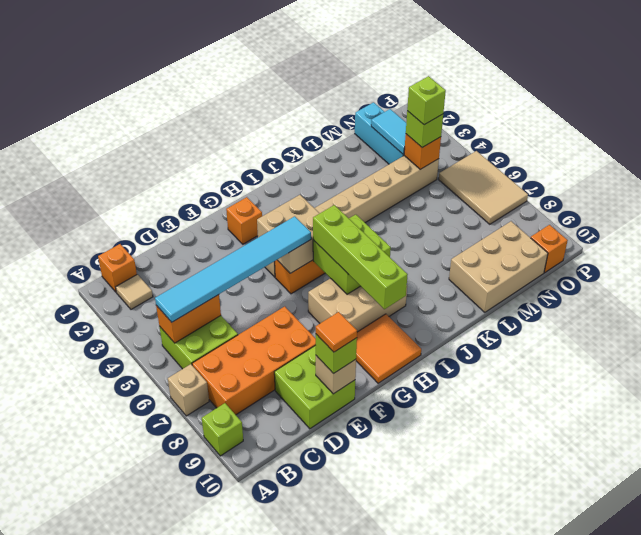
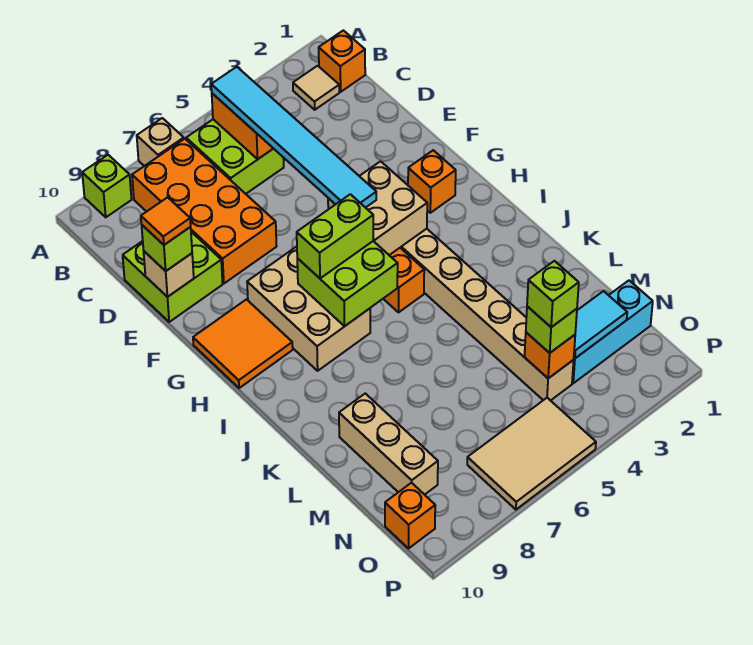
lime brick H6:H9 level 3 -> lime brick H6:H7 level 3
tan brick L9:N10 level 1 -> tan brick L9:N9 level 1

